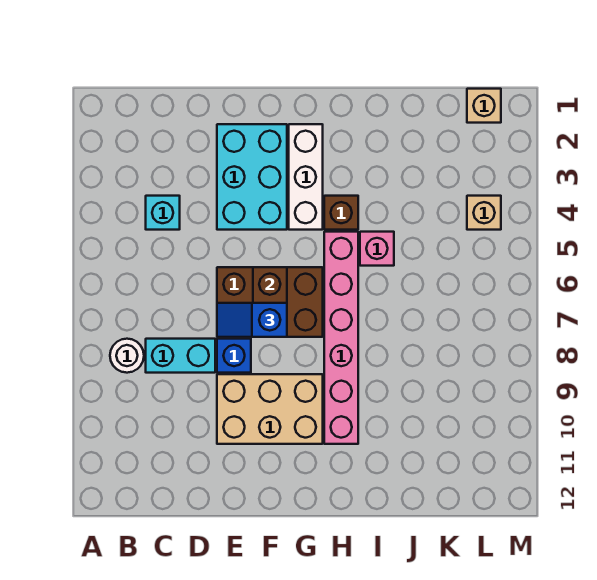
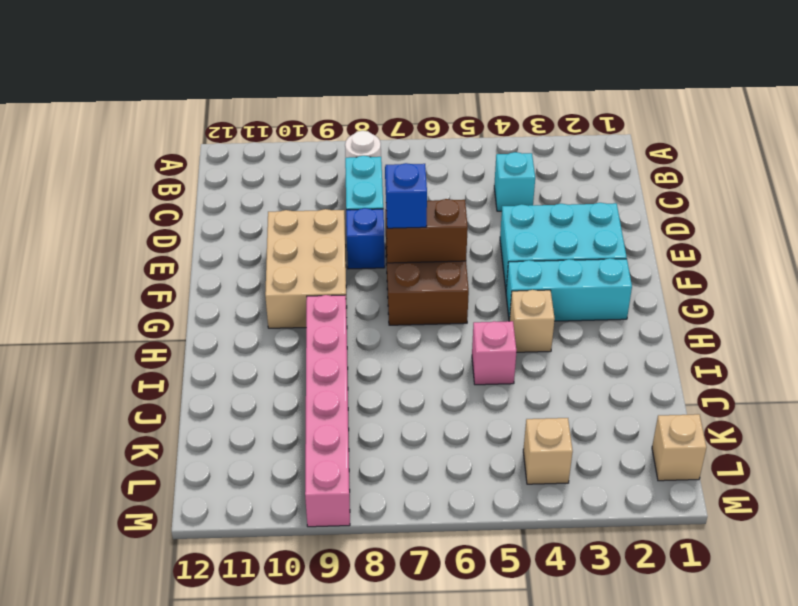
white brick G2:G4 level 1 -> cyan brick G2:G4 level 1
brown brick H4 level 1 -> tan brick H4 level 1
pink brick H5:H10 level 1 -> pink brick H9:M9 level 1

